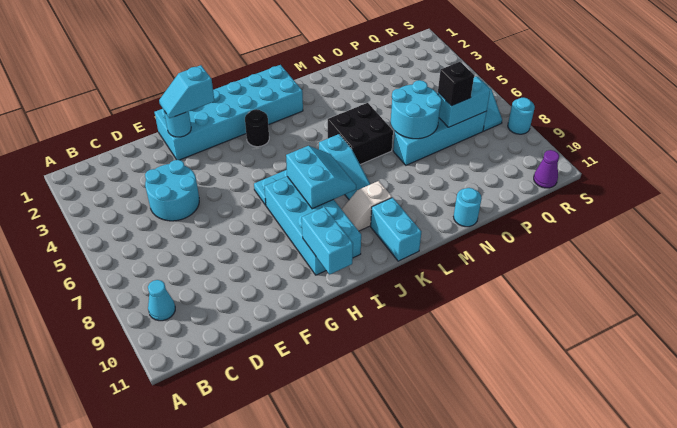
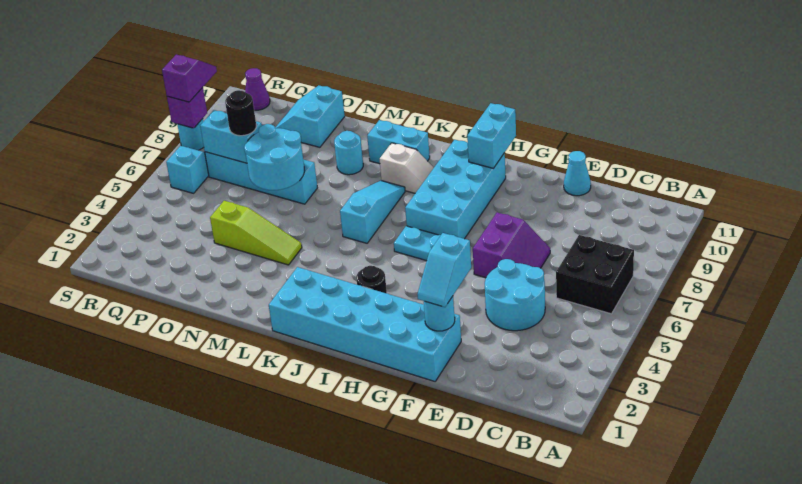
cyan cone B9 level 1 -> cyan cone E11 level 1
none -> purple slope E6:F7 level 1 top F
cyan slope F2:G2 level 3 top G -> cyan slope F2:F3 level 3 top 3
cyan slope I7:J8 level 2 top I -> cyan slope O10:P11 level 1 top O
cyan brick K10:K11 level 1 -> cyan brick K10:L10 level 1
black brick L5:M6 level 1 -> black brick B6:C7 level 1
none -> lime slope M4:O4 level 1 top O
cyan round brick N11 level 1 -> cyan round brick M9 level 1
black brick P7 level 3 -> black round brick P7 level 3
none -> purple brick S8 level 2
none -> purple slope S8:S9 level 3 top 8

